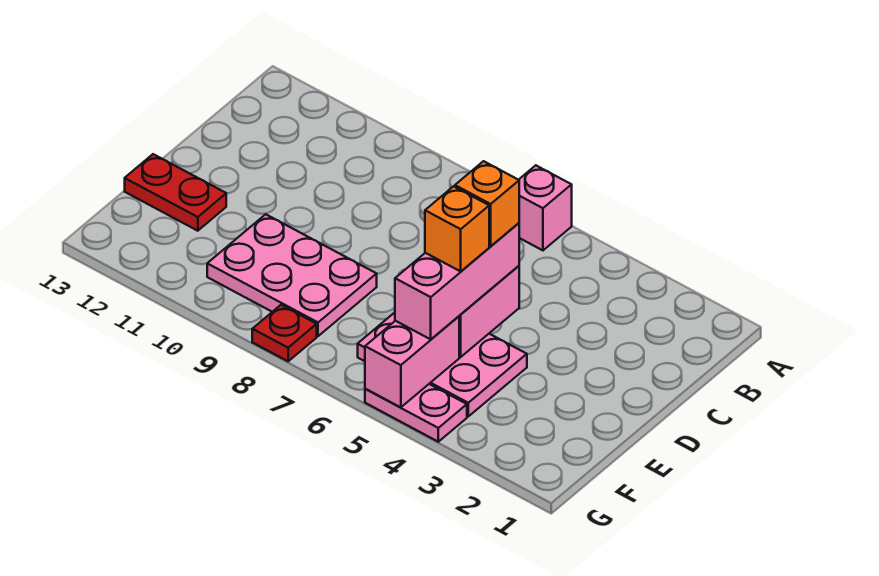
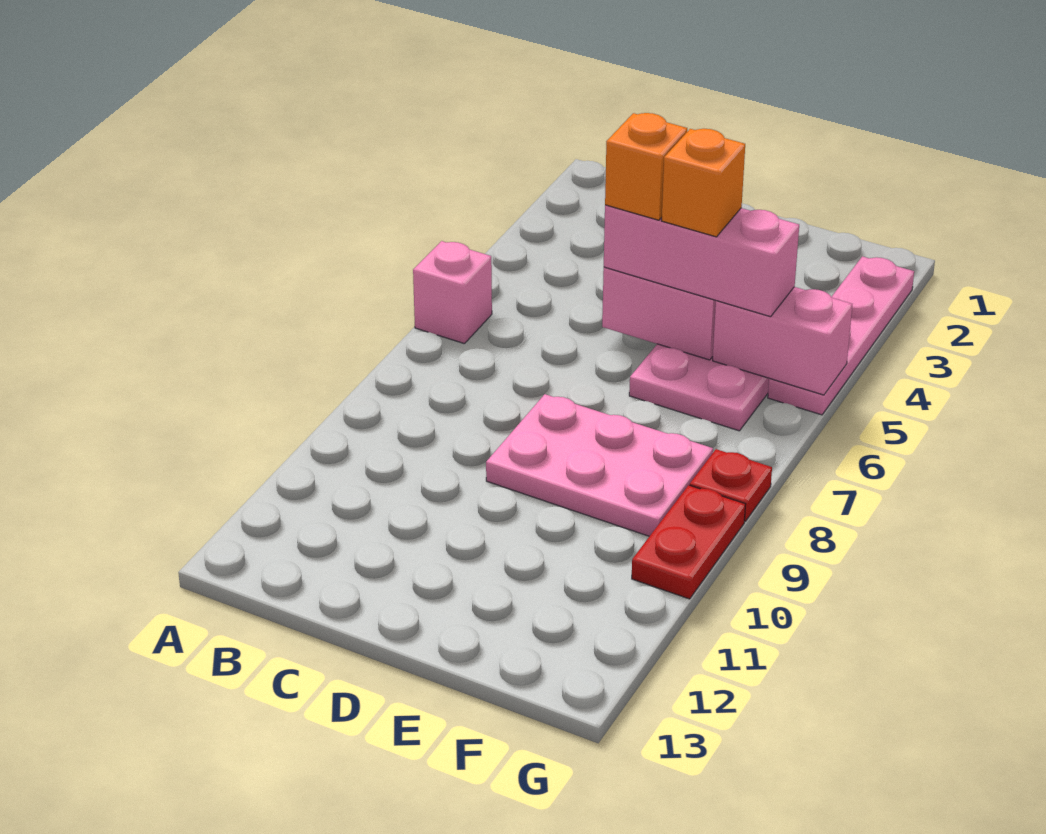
pink plate E8:F10 level 1 -> pink plate D8:F9 level 1
red plate E12:E13 level 1 -> red plate G9:G10 level 1
pink plate G4:G5 level 1 -> pink plate G2:G5 level 1

